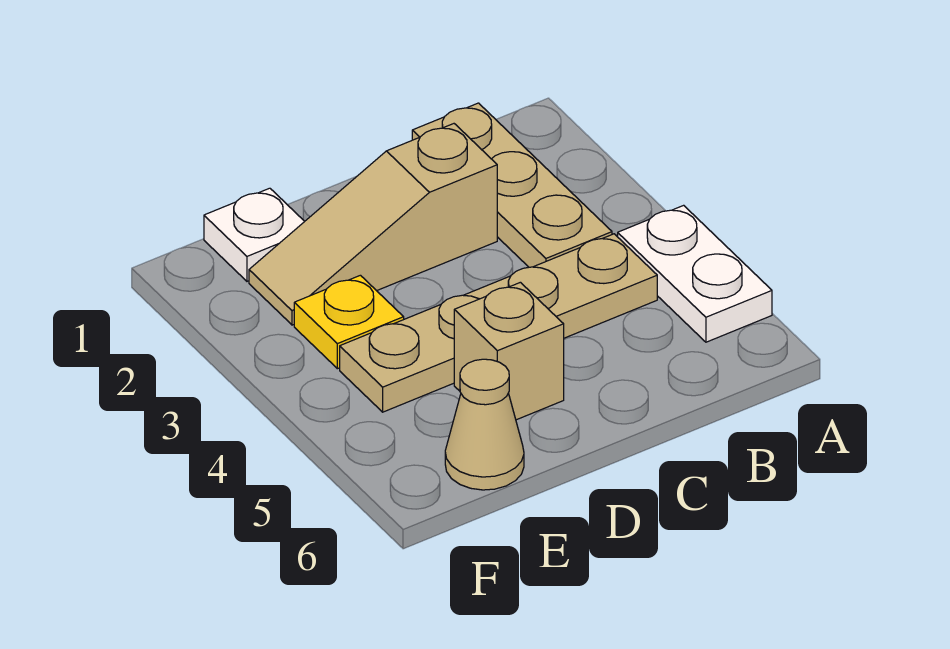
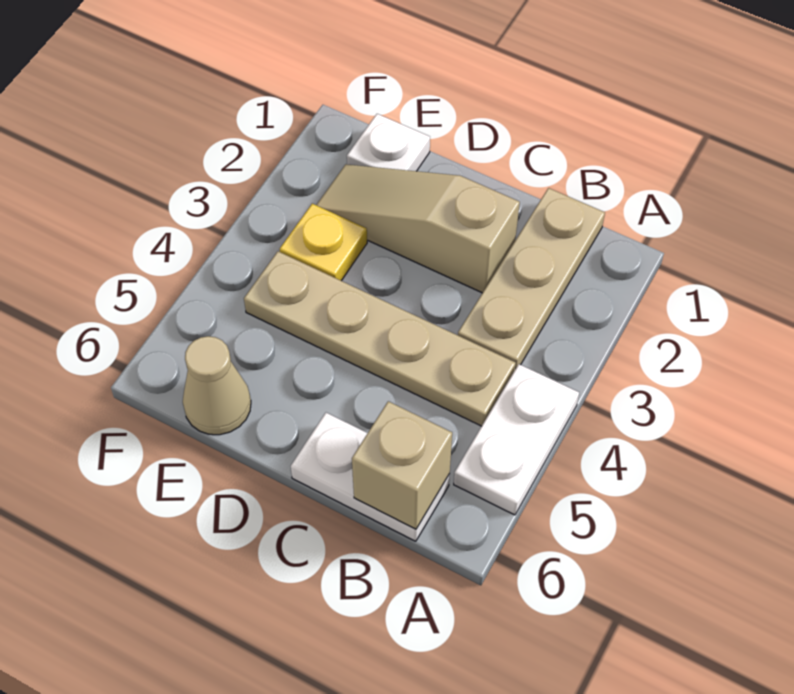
none -> white plate B6:C6 level 1
tan brick D5 level 1 -> tan brick B6 level 2

